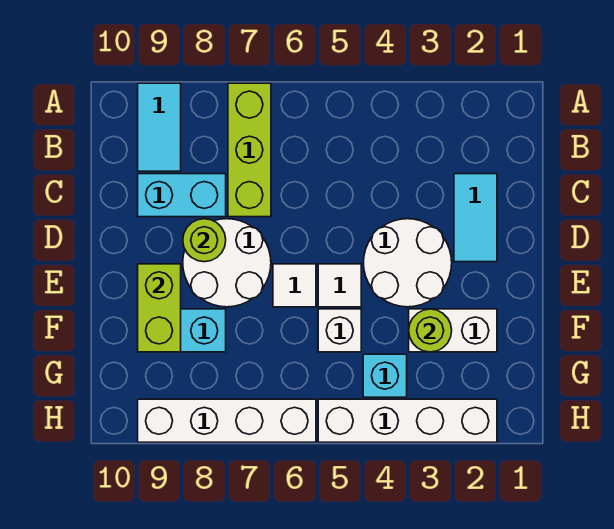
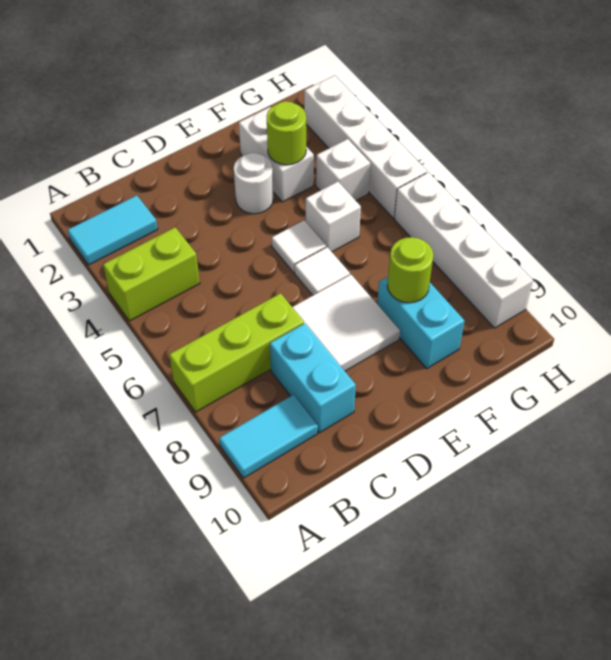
cyan tile C2:D2 level 1 -> cyan tile A2:B2 level 1
white round brick D3:E4 level 1 -> white round brick E3 level 1
white round brick D7:E8 level 1 -> white tile D7:E8 level 1
lime round brick D8 level 2 -> lime round brick F8 level 2
lime brick E9:F9 level 2 -> lime brick A4:B4 level 1
cyan brick G4 level 1 -> white brick G4 level 1

